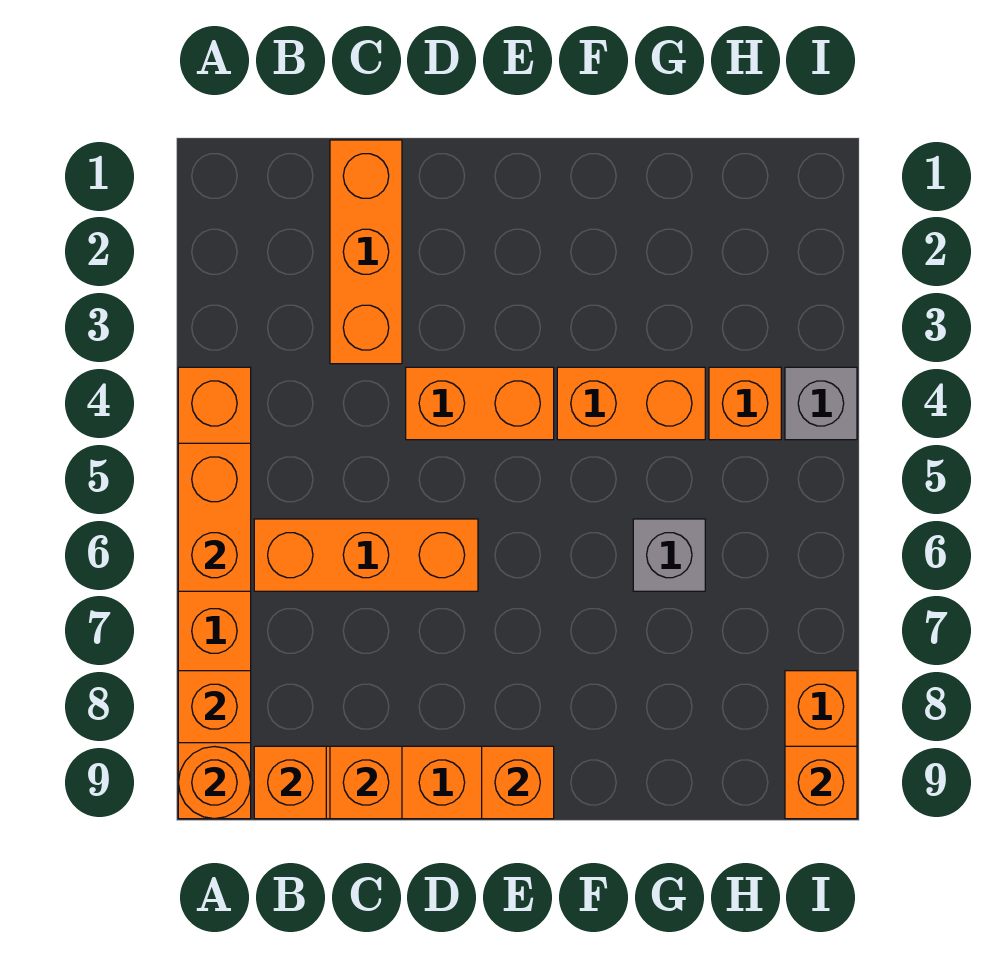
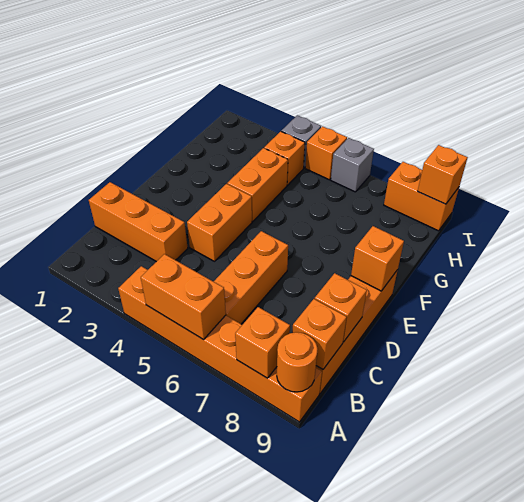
grey brick G6 level 1 -> grey brick I6 level 1
none -> orange brick I5 level 1

